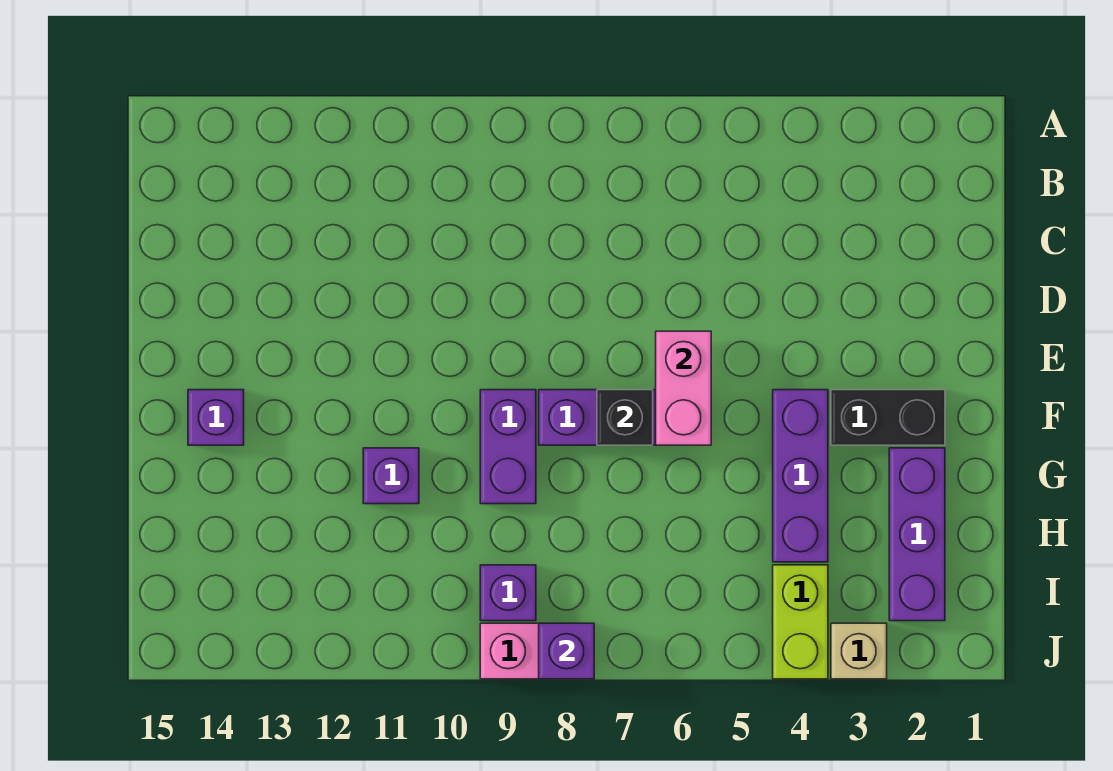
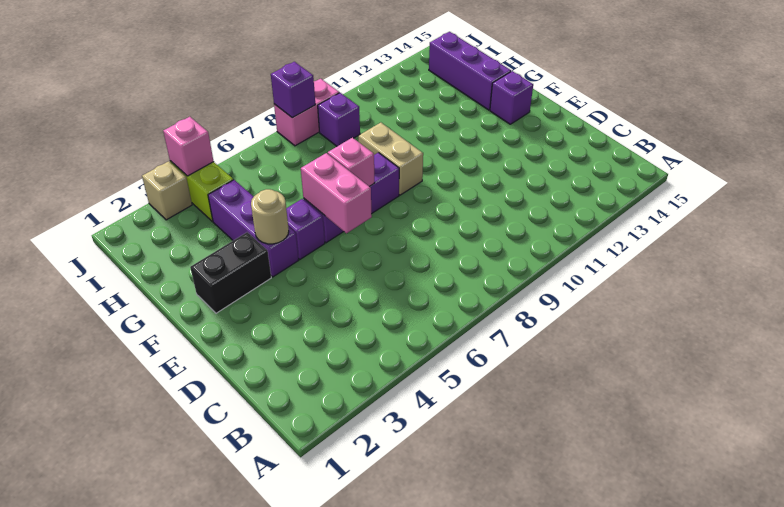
none -> tan round brick F4 level 2
black brick F7 level 2 -> pink brick F7 level 2
purple brick F9:G9 level 1 -> tan brick F9:G9 level 1
purple brick G2:I2 level 1 -> purple brick G14:I14 level 1
purple brick G11 level 1 -> purple brick F5 level 1
none -> pink brick J4 level 2

